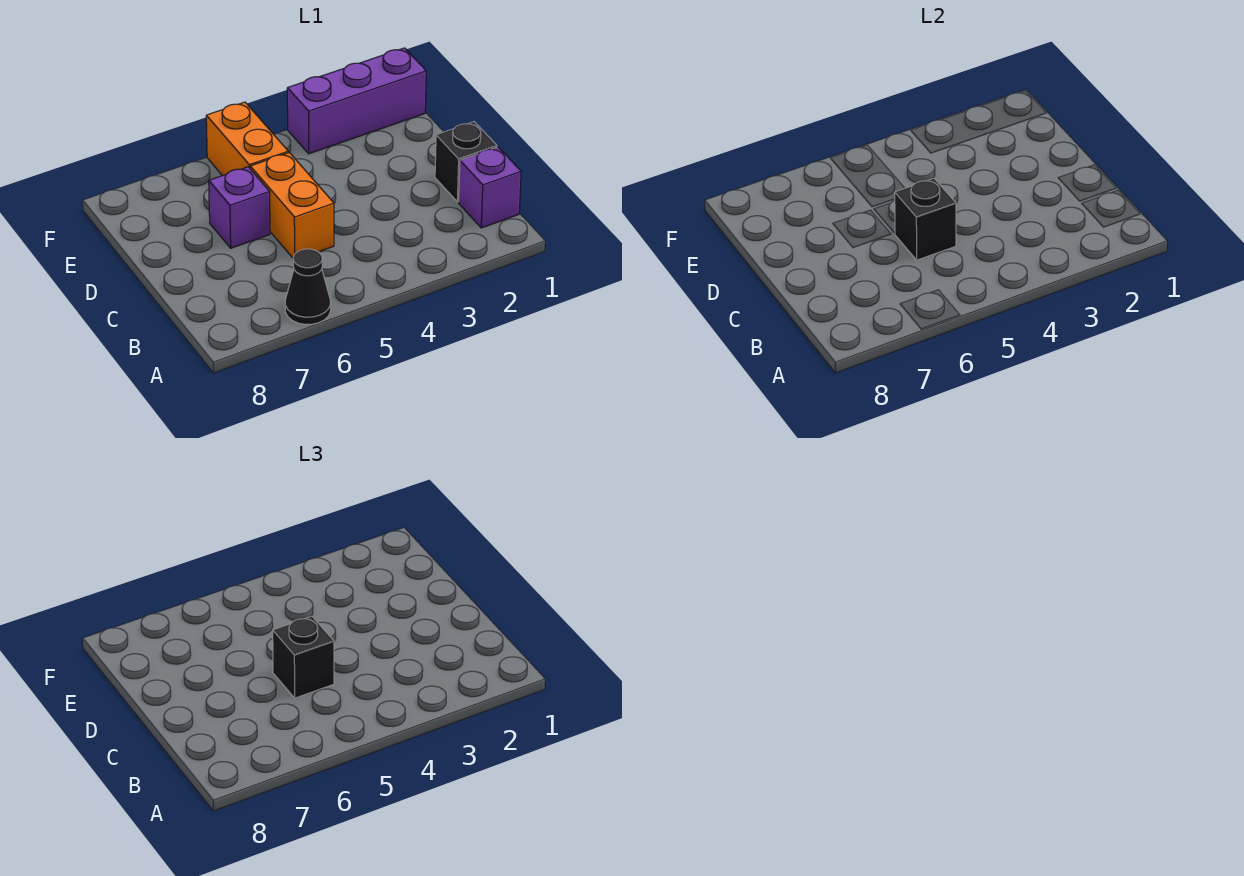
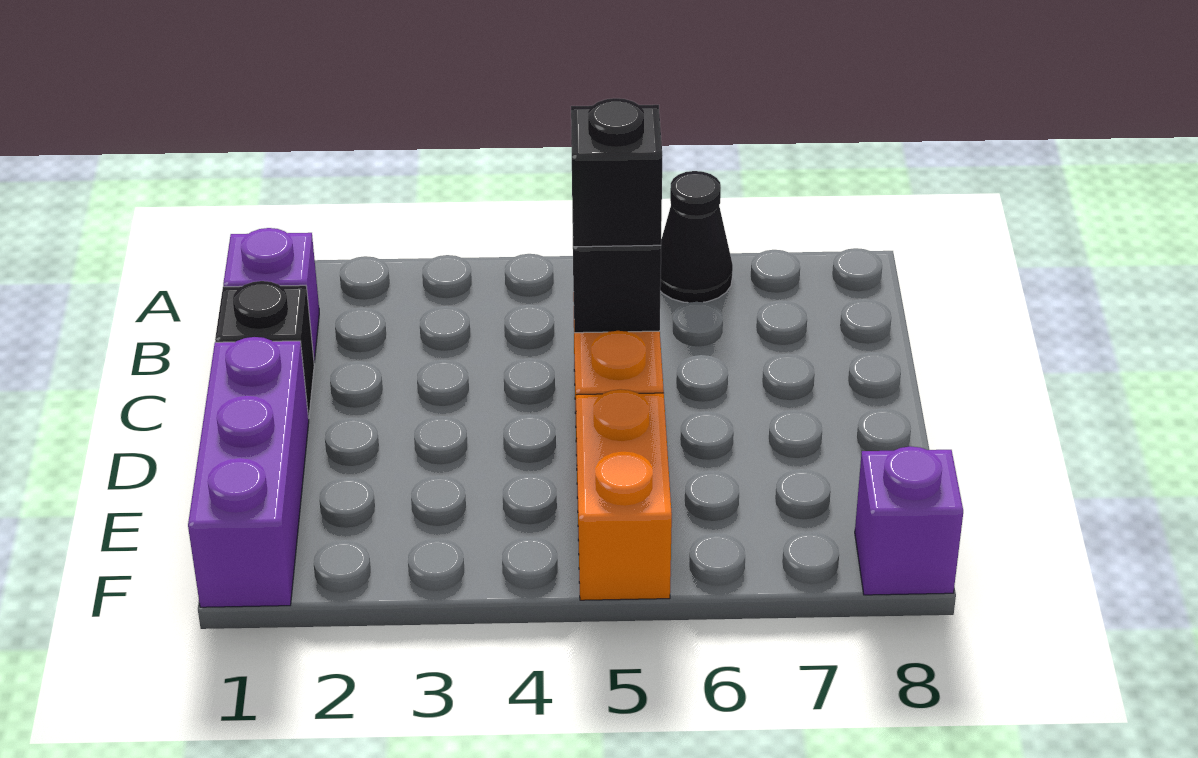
purple brick D6 level 1 -> purple brick F8 level 1
purple brick F1:F3 level 1 -> purple brick D1:F1 level 1

